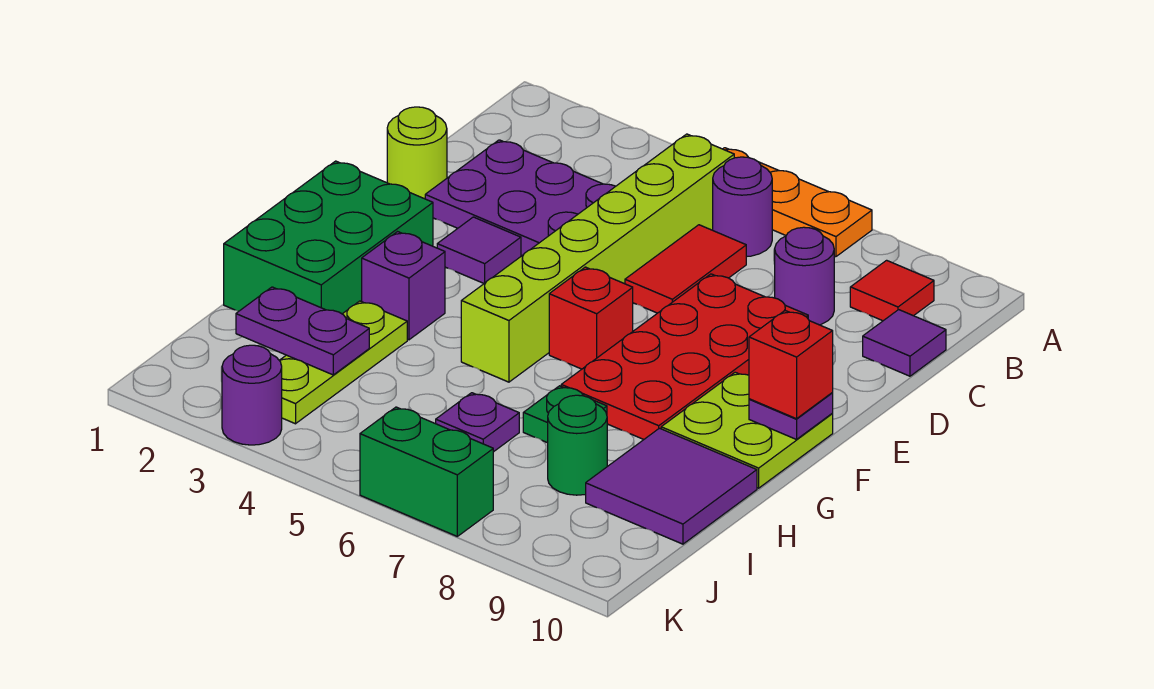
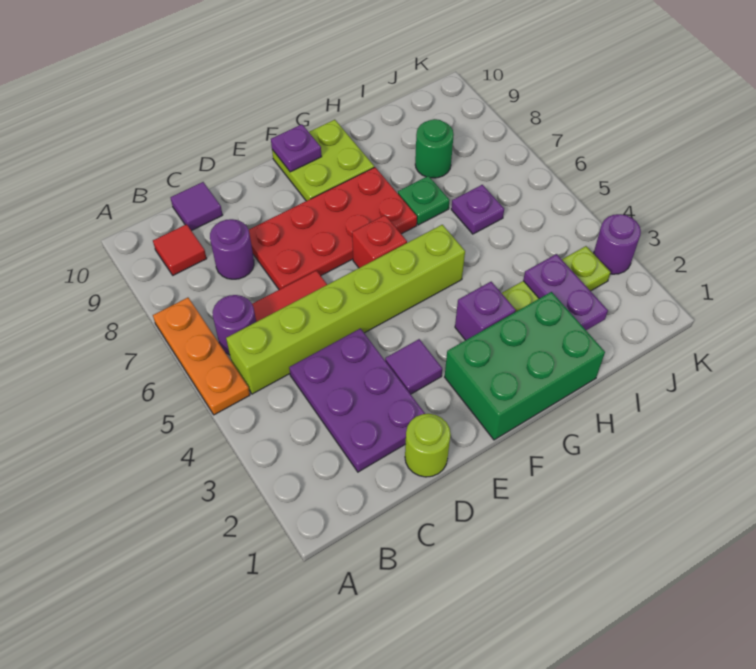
red brick F10 level 3 -> none
purple tile H9:I10 level 1 -> none
green brick K6:K7 level 1 -> none

